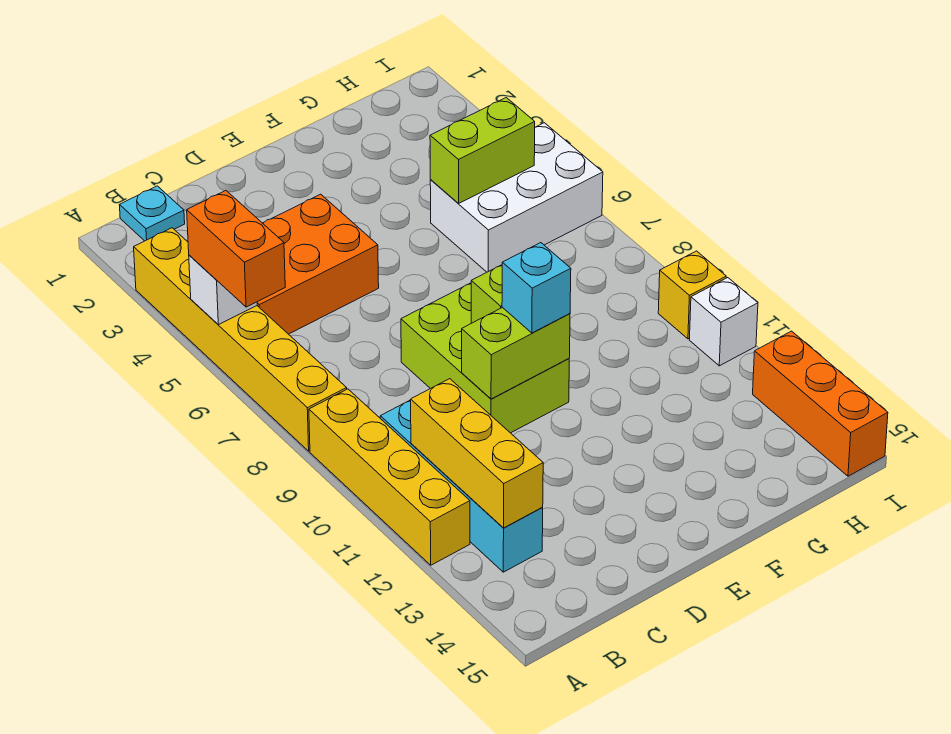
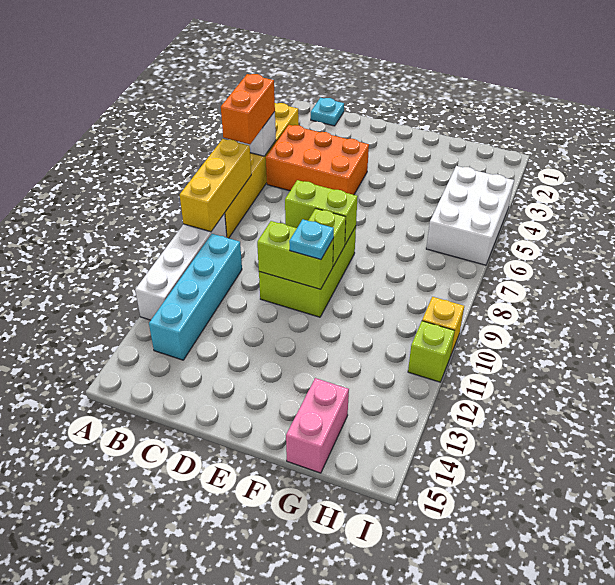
yellow brick A9:A12 level 1 -> white brick A9:A12 level 1
yellow brick B11:B13 level 2 -> yellow brick A7:A9 level 2
cyan brick E10 level 3 -> cyan plate E10 level 3
white brick G5:I6 level 1 -> white brick H4:I6 level 1
lime brick G5:H5 level 2 -> lime brick D8:E8 level 2
none -> pink brick G14:G15 level 1
white brick I11 level 1 -> lime brick I11 level 1
orange brick I13:I15 level 1 -> none

